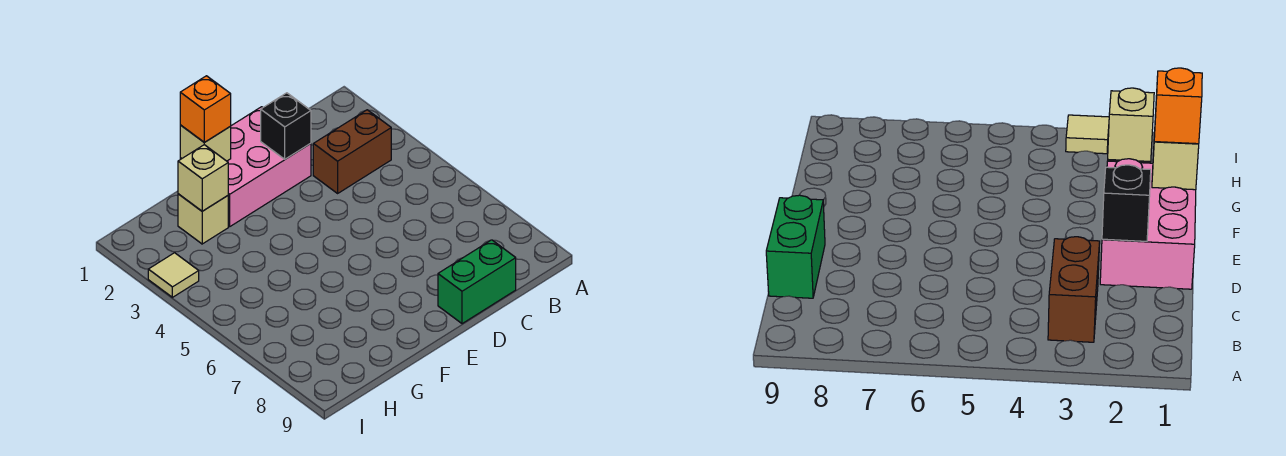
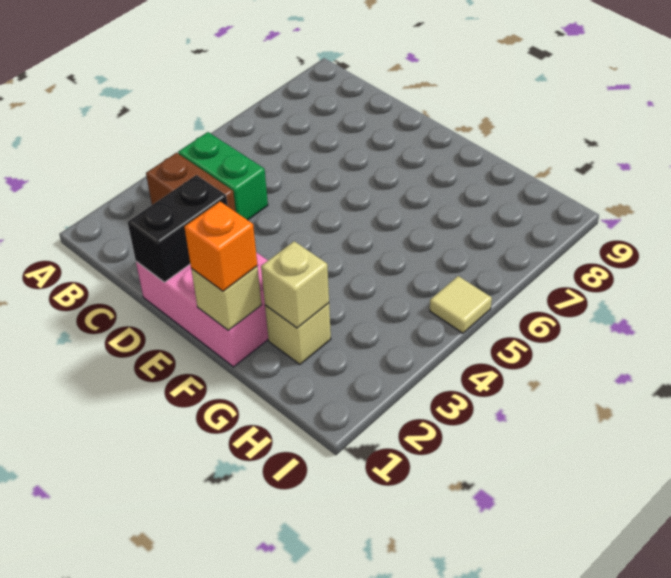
green brick C9:D9 level 1 -> green brick B4:C4 level 1
black brick D2 level 2 -> black brick D1:D2 level 2
tan tile I3 level 1 -> tan tile I5 level 1

